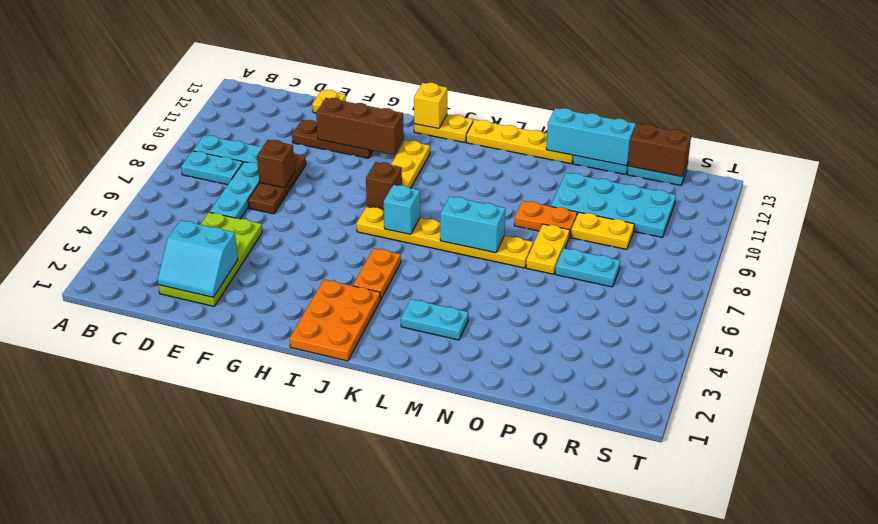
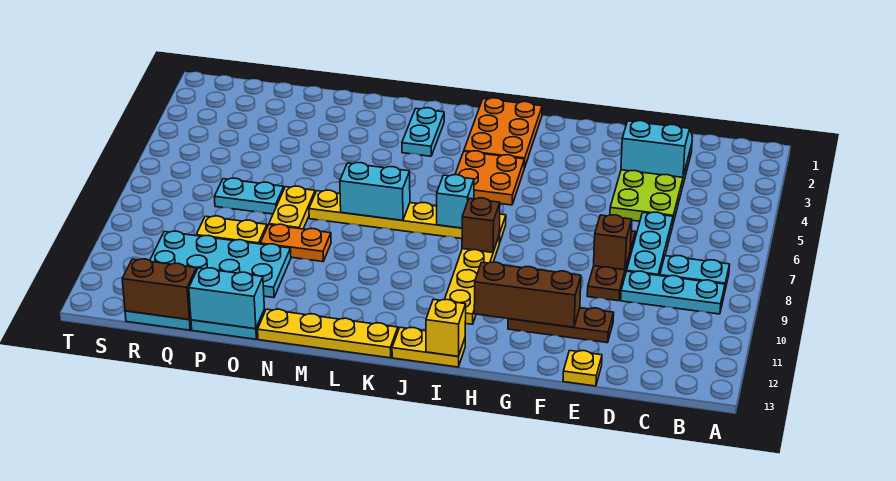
orange plate J4:J5 level 1 -> orange plate I4:J5 level 1
cyan plate L3:M3 level 1 -> cyan plate L2:L3 level 1
cyan brick N13:P13 level 2 -> cyan brick O13:P13 level 2

